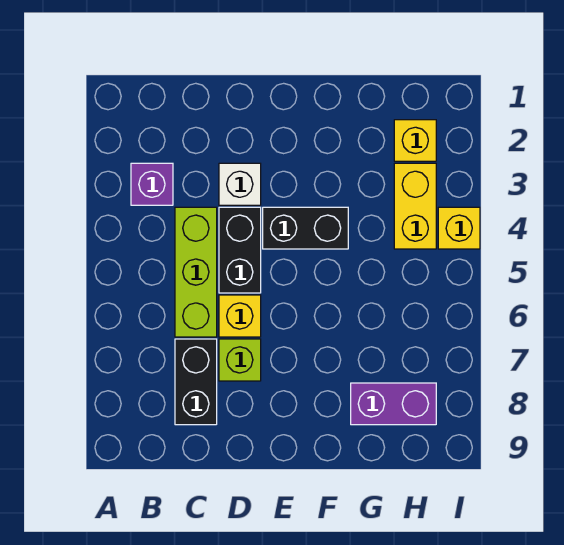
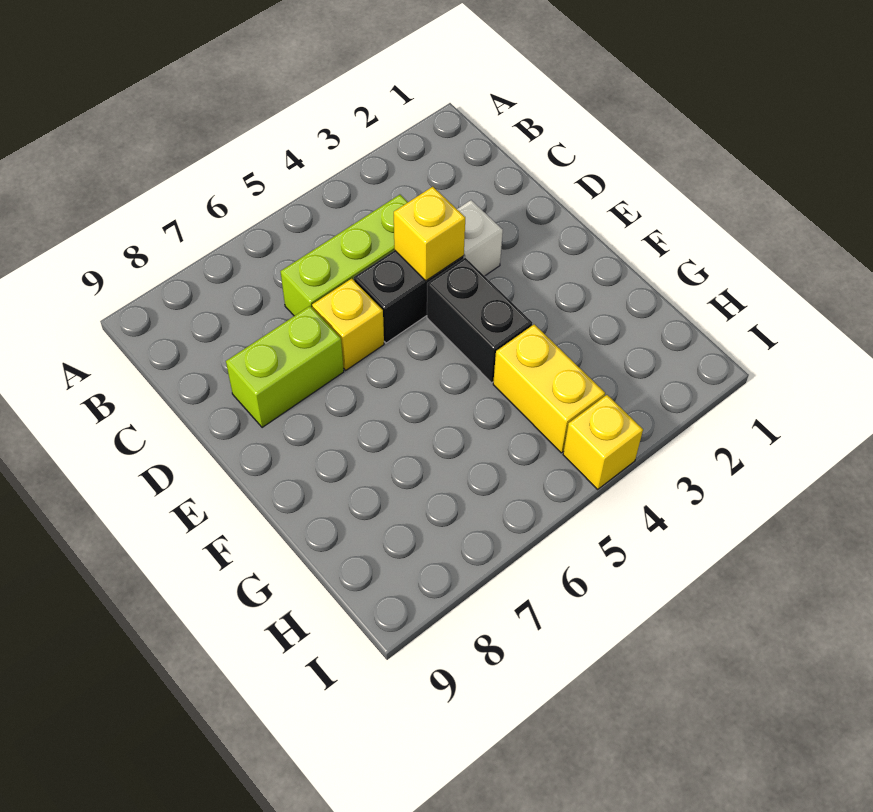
purple brick B3 level 1 -> none
black brick C7:C8 level 1 -> none
lime brick D7 level 1 -> lime brick D7:D8 level 1
purple brick G8:H8 level 1 -> none
yellow brick H2 level 1 -> yellow brick D4 level 2
yellow brick H3:H4 level 1 -> yellow brick G4:H4 level 1

